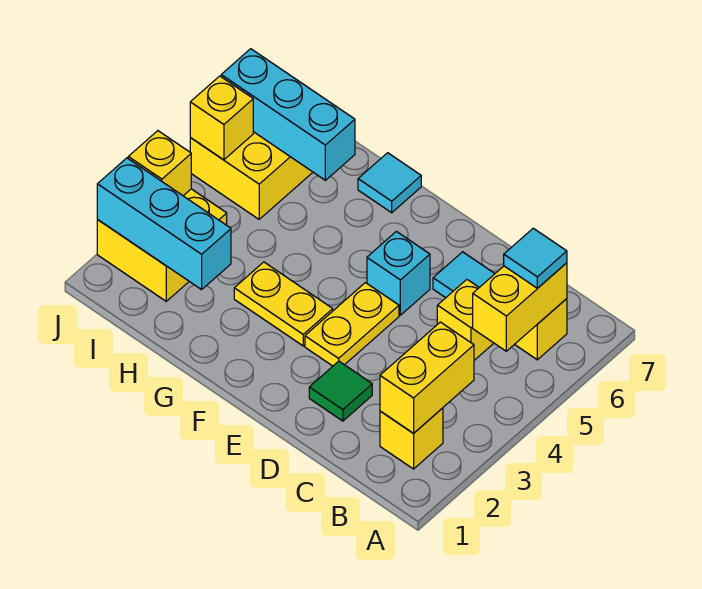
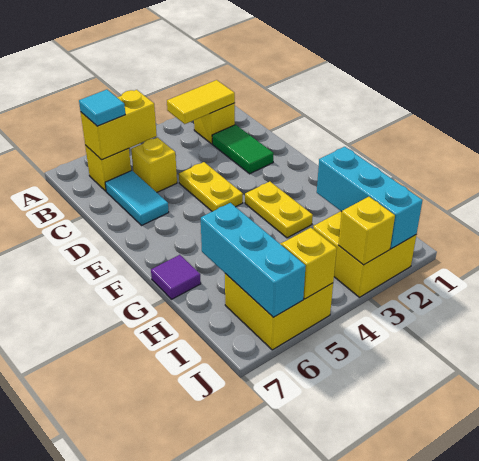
yellow brick B2:B3 level 2 -> yellow tile B2:B3 level 2
green tile D2 level 1 -> green tile C2:D2 level 1
yellow plate E3:E4 level 1 -> yellow plate D4:E4 level 1
cyan brick E5 level 1 -> none
cyan tile G7 level 1 -> purple tile G7 level 1

